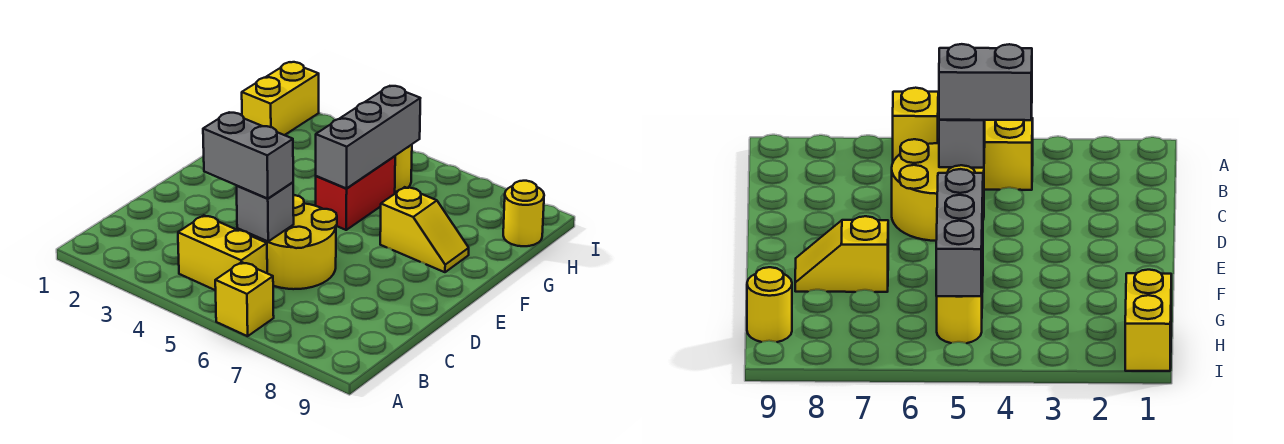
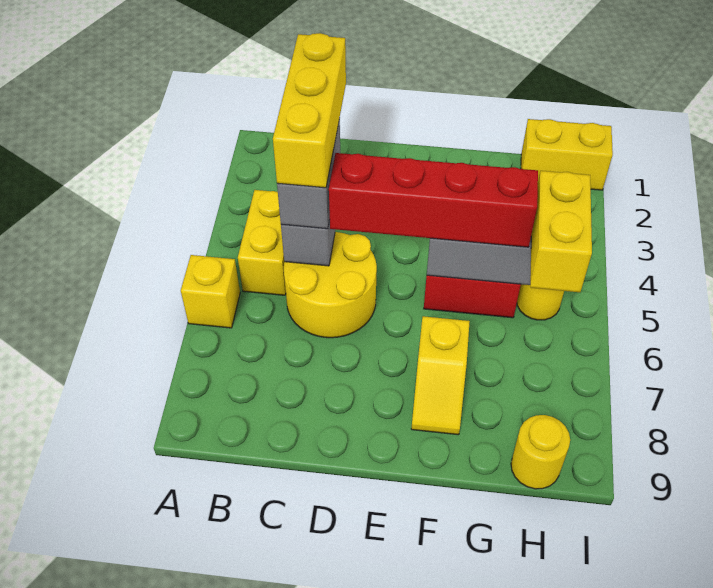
none -> yellow brick C3:C5 level 4
none -> red brick D5:G5 level 3
none -> yellow brick H5:H6 level 3

